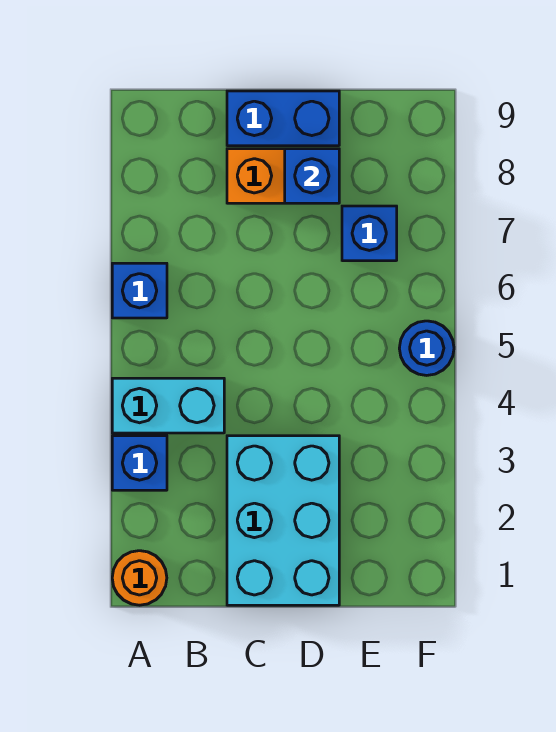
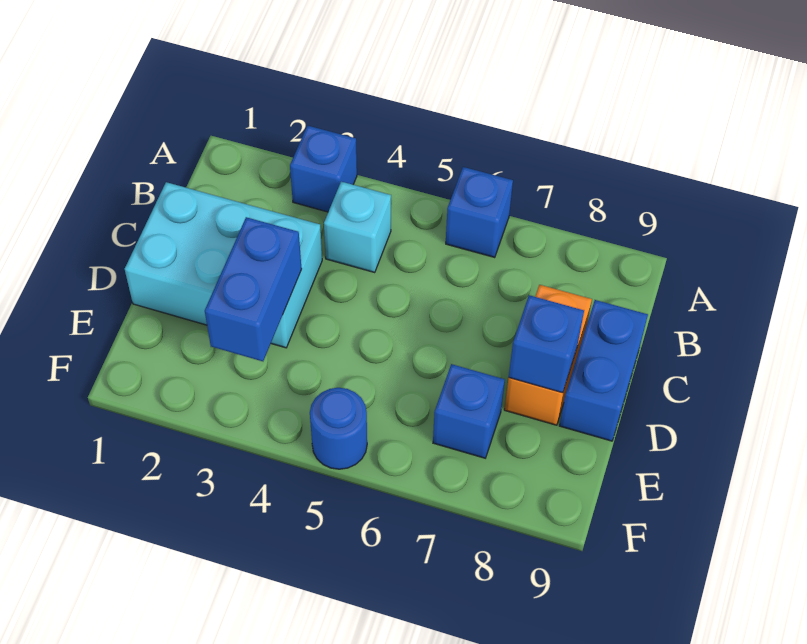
orange round brick A1 level 1 -> none
cyan brick A4:B4 level 1 -> cyan brick B4 level 1
none -> blue brick D3:E3 level 2

